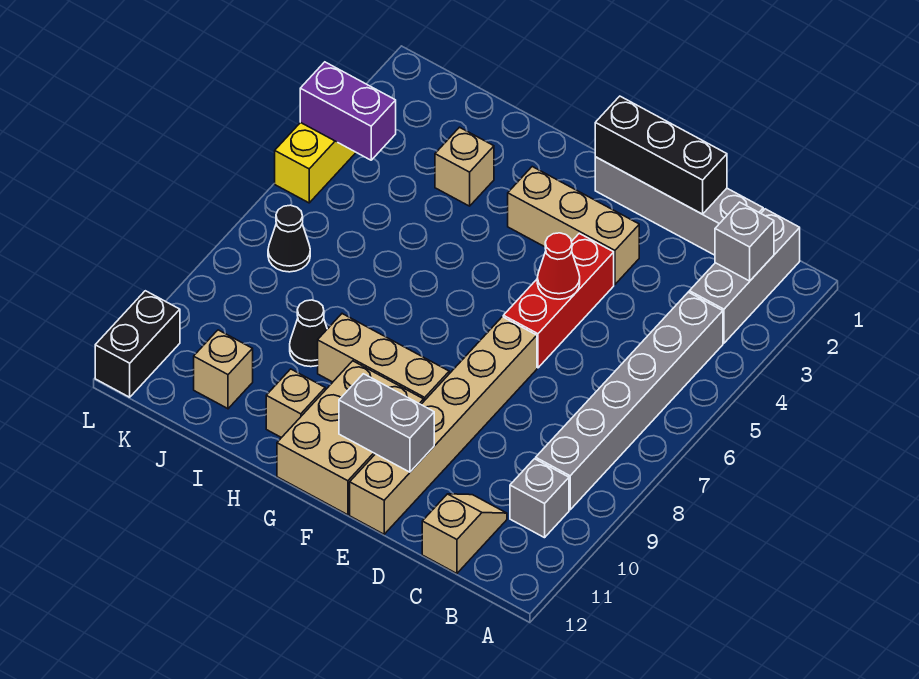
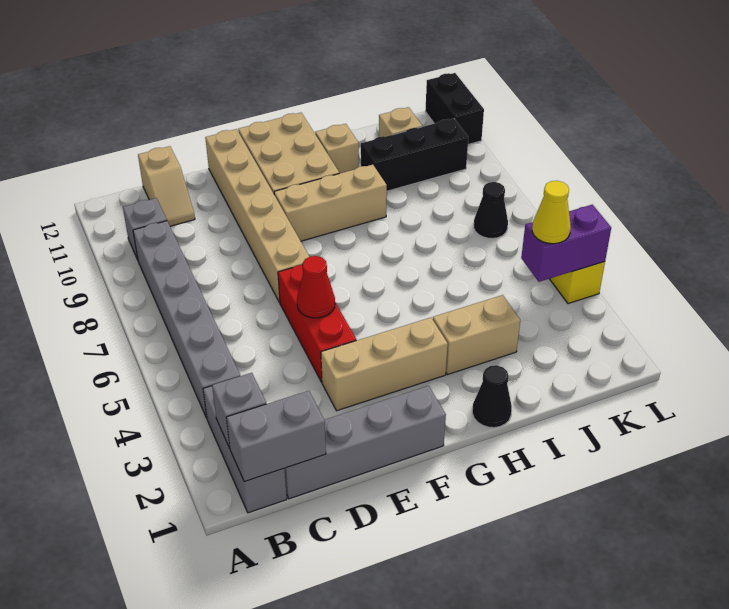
black brick D1:F1 level 2 -> black brick I10:K10 level 1
grey brick E11:F11 level 2 -> grey brick B1:C1 level 2
tan brick I3 level 1 -> tan brick H3:I3 level 1
black cone I9 level 1 -> black cone H1 level 1
none -> yellow cone K4 level 3

